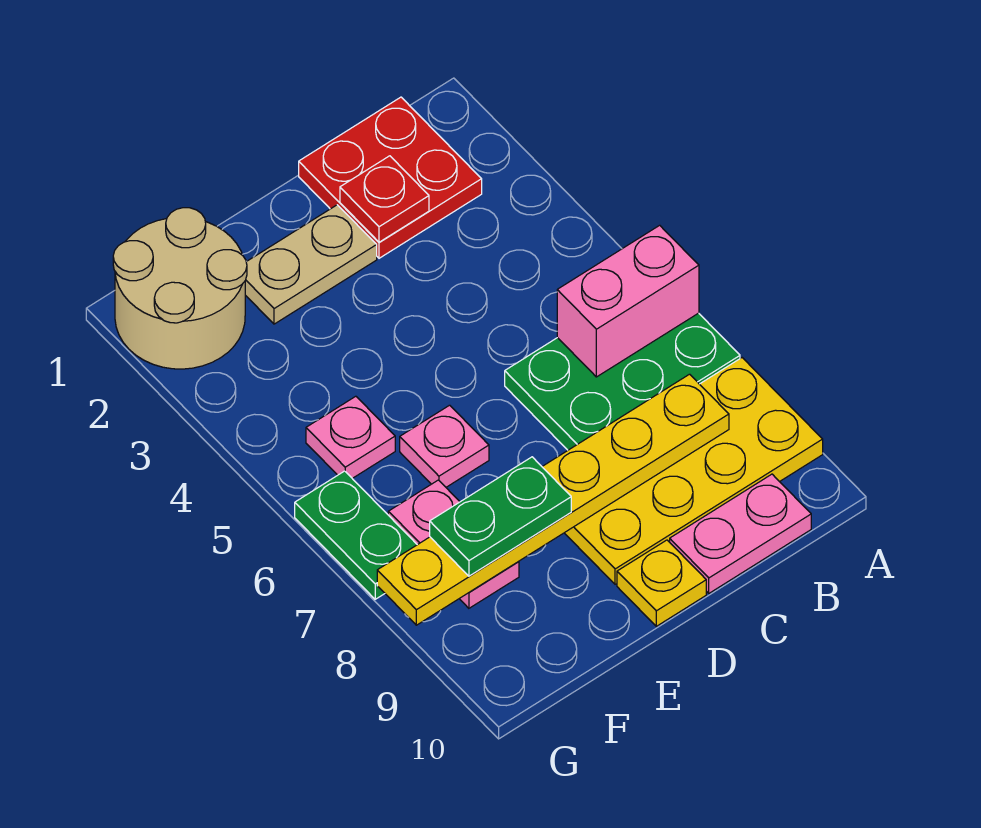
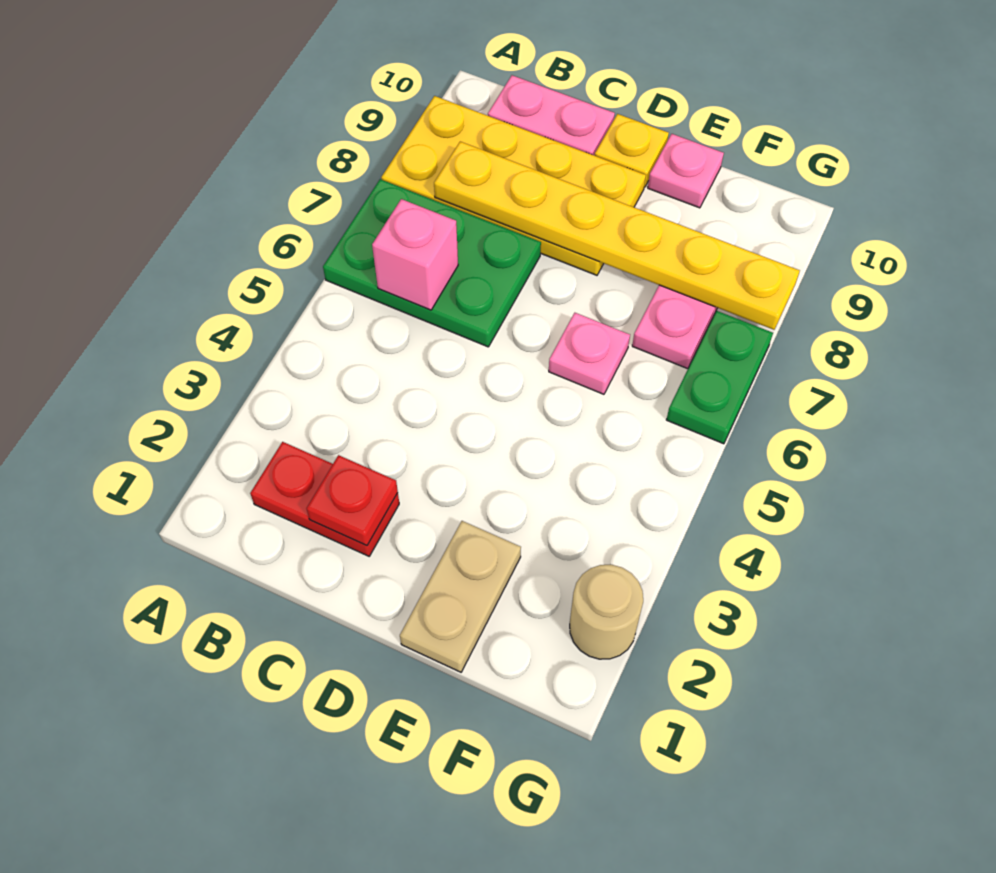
pink brick A6:B6 level 2 -> pink brick B6 level 2
red plate B1:C2 level 1 -> red plate B2:C2 level 1
tan plate D2:E2 level 1 -> tan plate E1:E2 level 1
green plate E8:F8 level 3 -> none
tan round brick F1:G2 level 1 -> tan round brick G2 level 1
pink plate F5 level 1 -> pink plate E10 level 1

